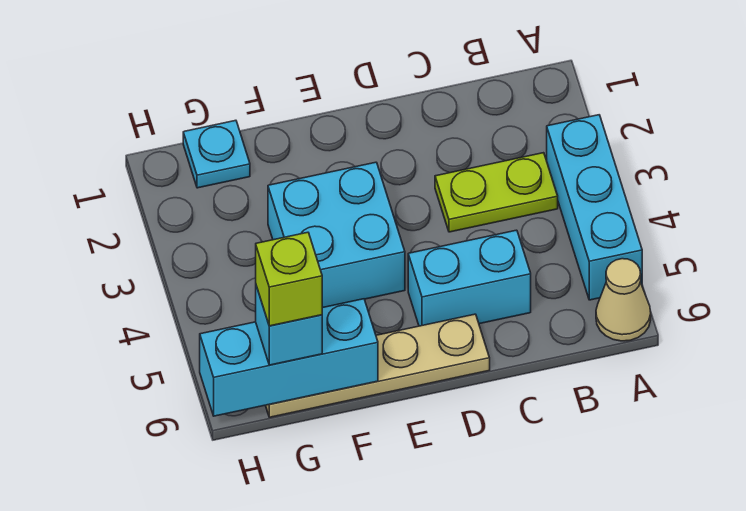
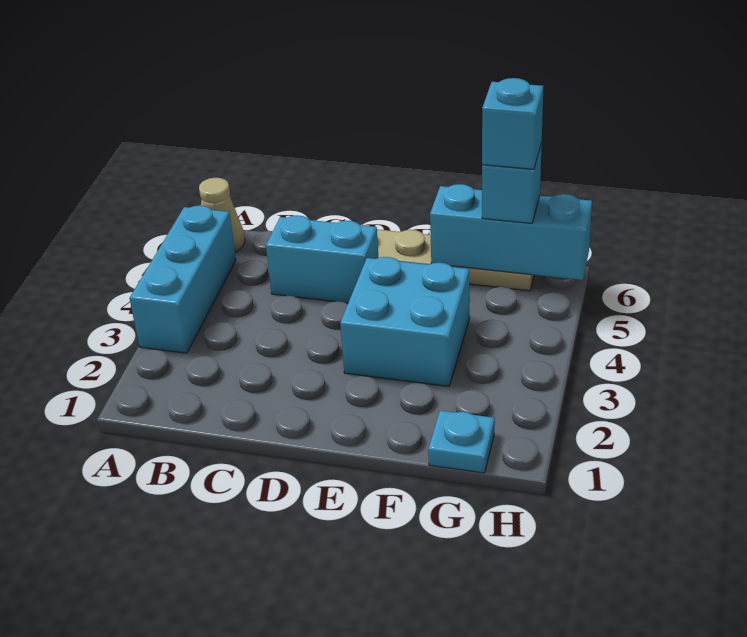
lime plate B3:C3 level 1 -> none
lime brick G6 level 4 -> cyan brick G6 level 4

